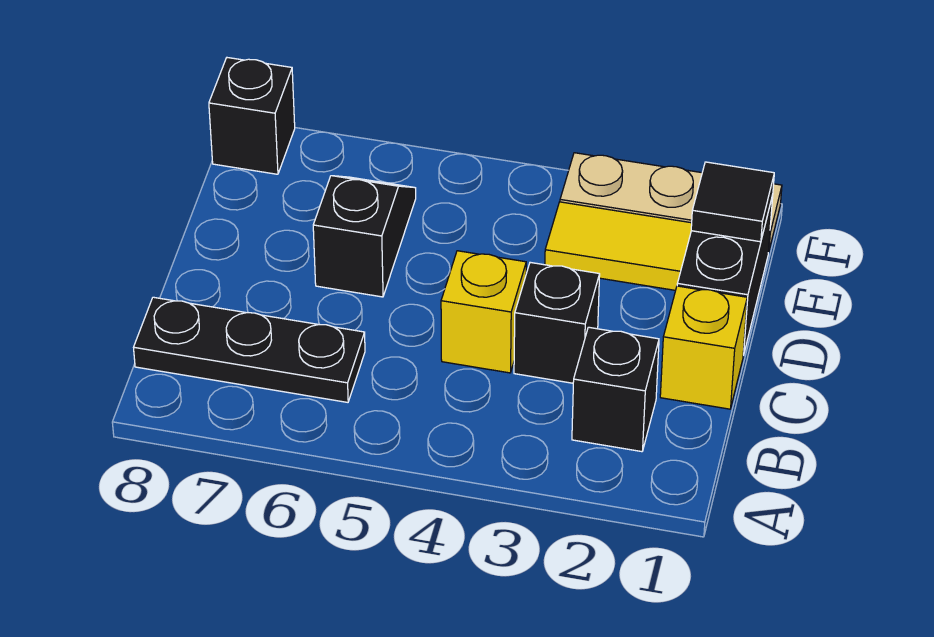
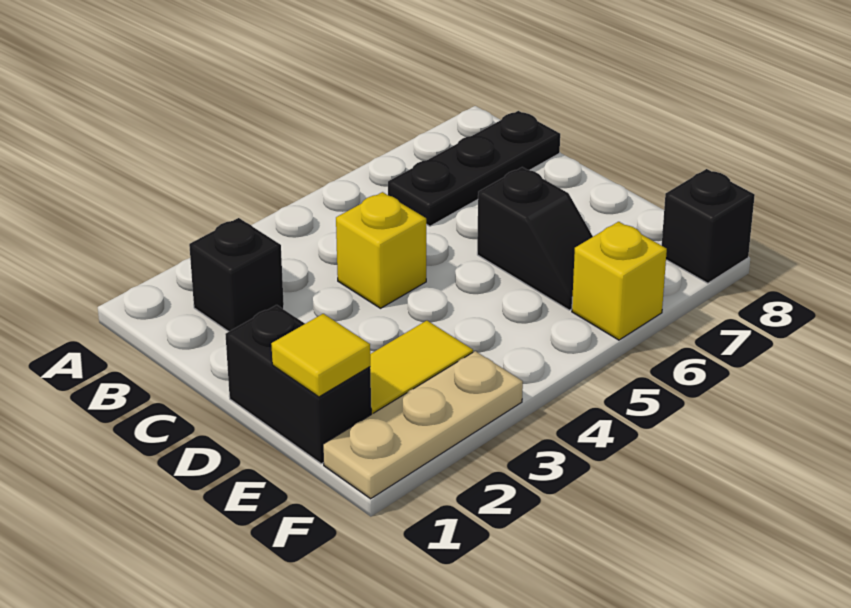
yellow brick C1 level 1 -> yellow brick F6 level 1
black brick C3 level 1 -> none
black tile E1 level 2 -> yellow tile E1 level 2

